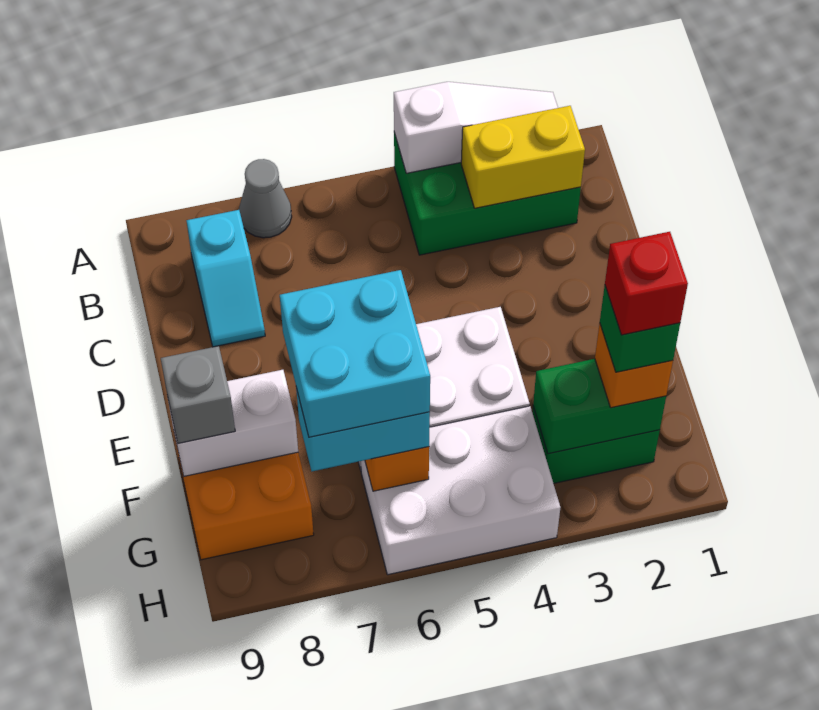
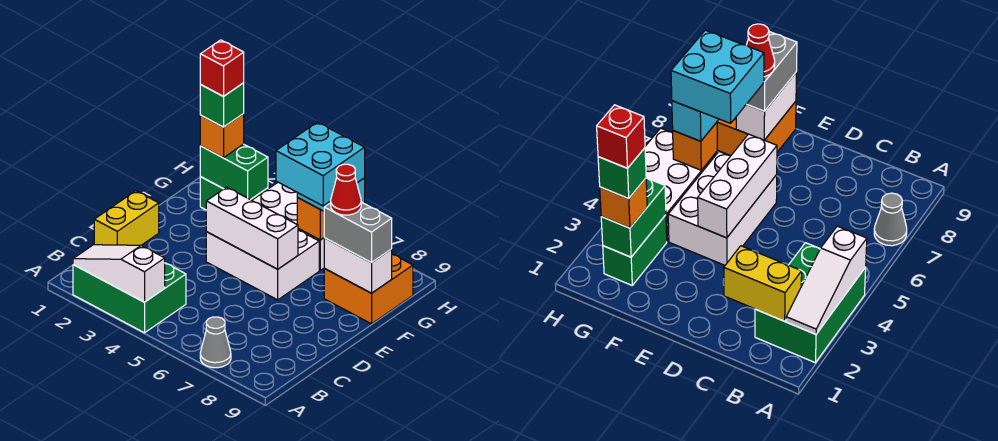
yellow brick B2:B3 level 2 -> yellow brick B2:C2 level 2
cyan slope B8:C8 level 1 top B -> none
none -> white brick E4:E6 level 2
none -> red cone F8 level 4
grey brick F9 level 3 -> grey brick F8:F9 level 3

